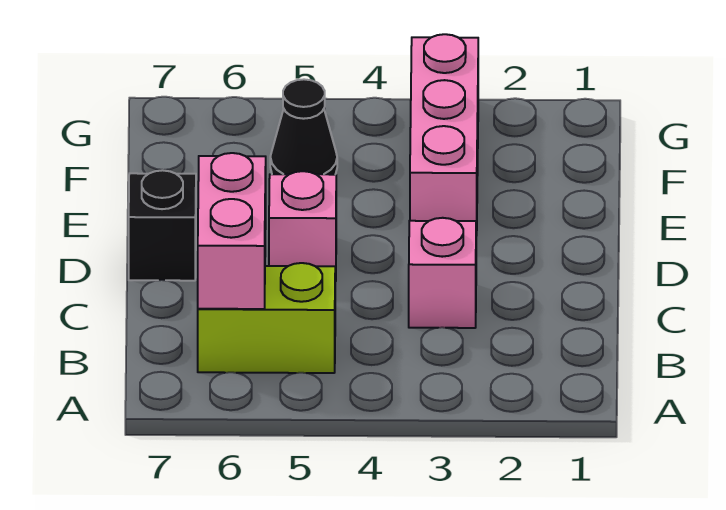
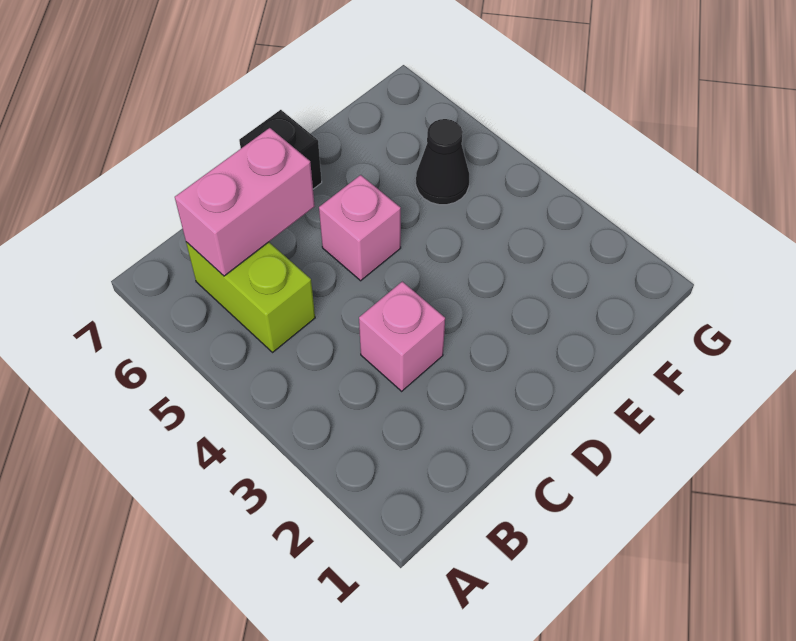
pink brick E3:G3 level 1 -> none

